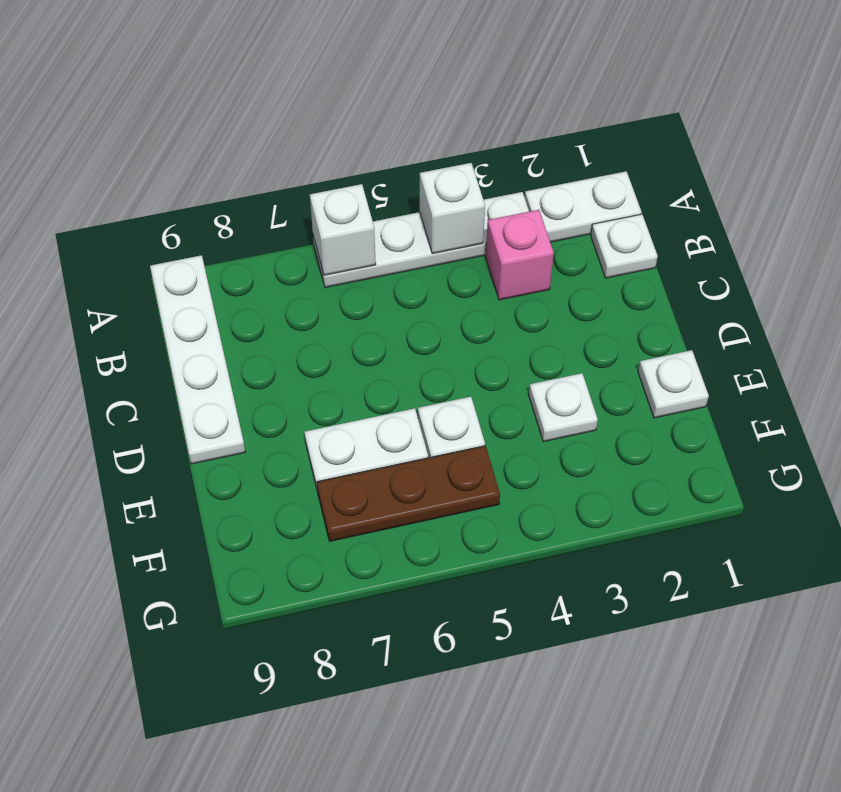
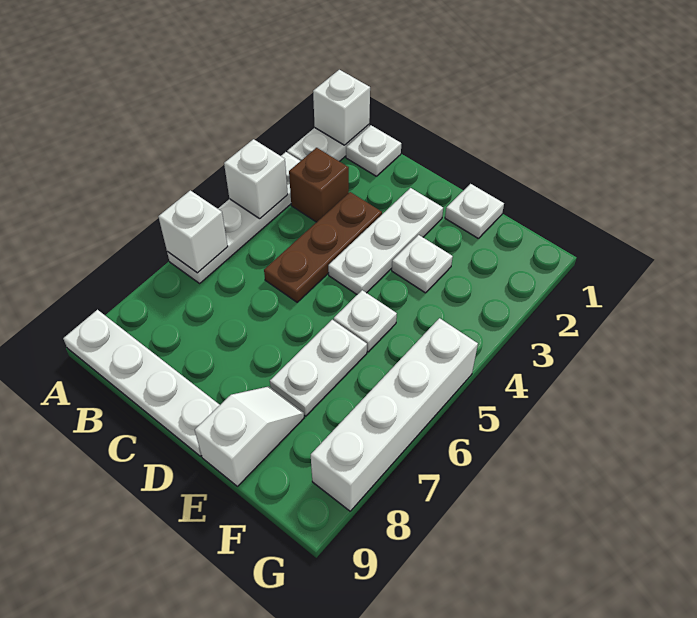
none -> white brick A1 level 2
pink brick B3 level 1 -> brown brick B3 level 1
none -> white plate D2:D4 level 1
none -> white slope E8:E9 level 1 top 9
brown plate F5:F7 level 1 -> brown plate C3:C5 level 1
none -> white brick G5:G8 level 1

